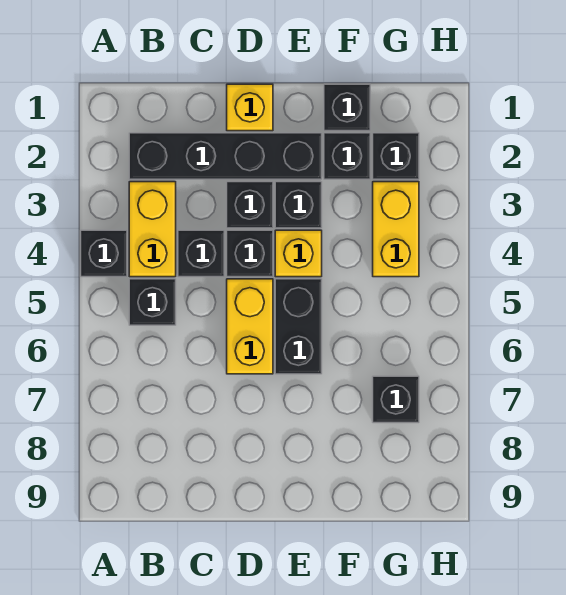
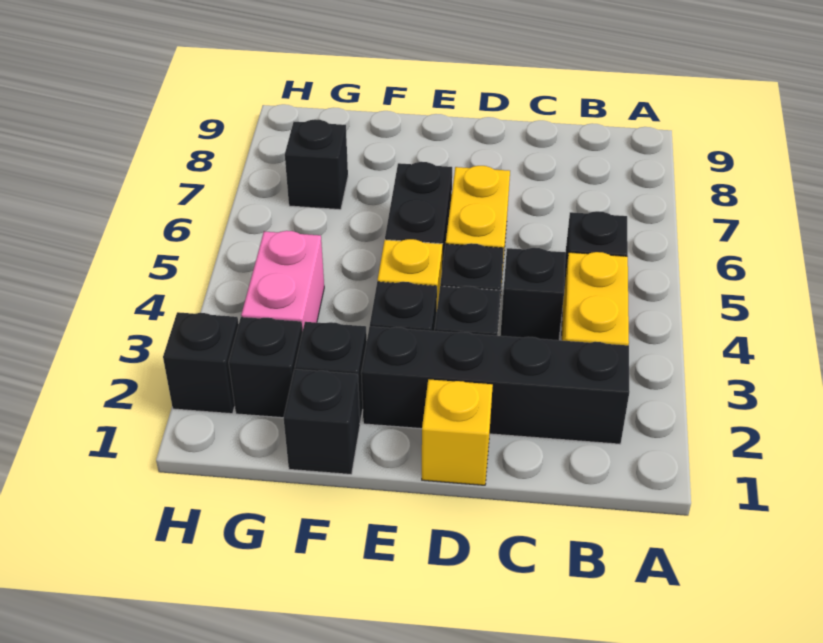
black brick A4 level 1 -> black brick H2 level 1
yellow brick G3:G4 level 1 -> pink brick G3:G4 level 1

